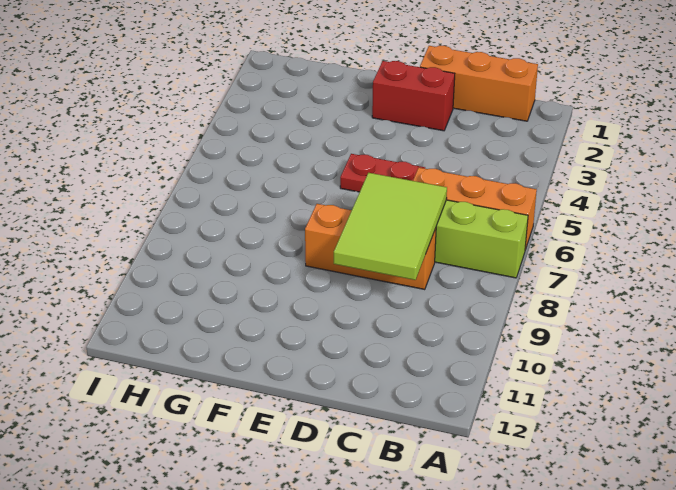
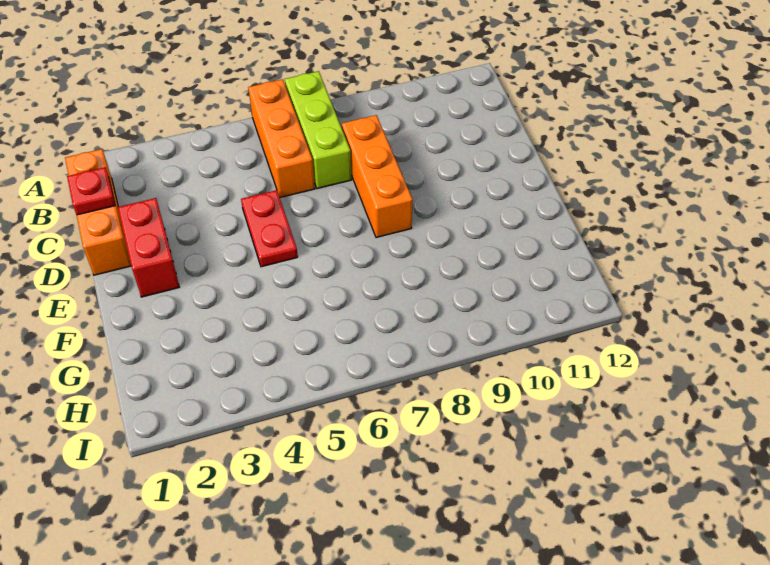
none -> red plate C1 level 2
lime tile C7:D9 level 2 -> none

